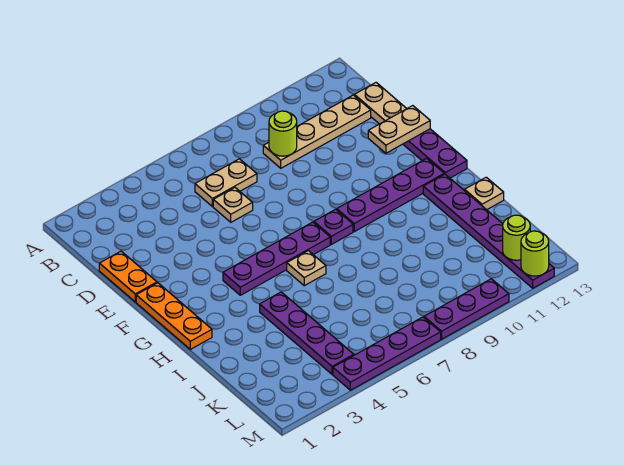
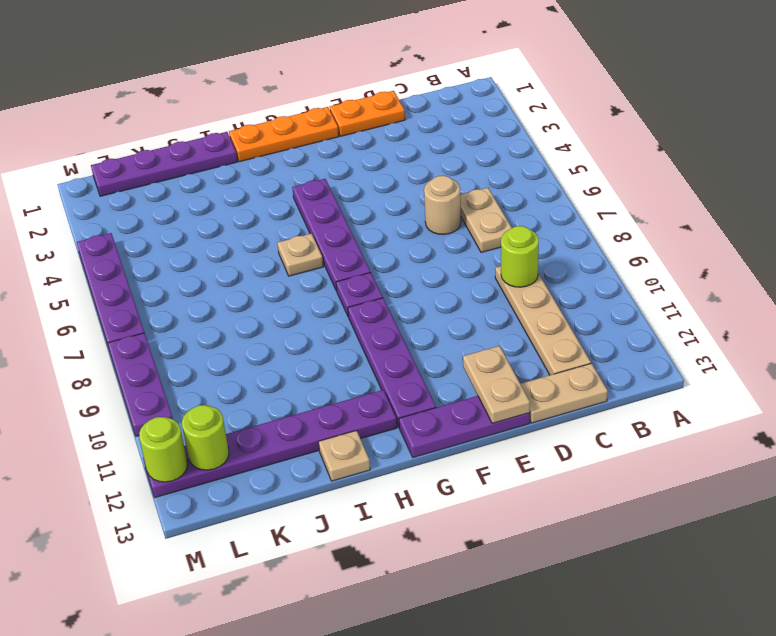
tan plate D6 level 1 -> tan round brick D6 level 1
purple plate I4:L4 level 1 -> purple plate I1:L1 level 1

